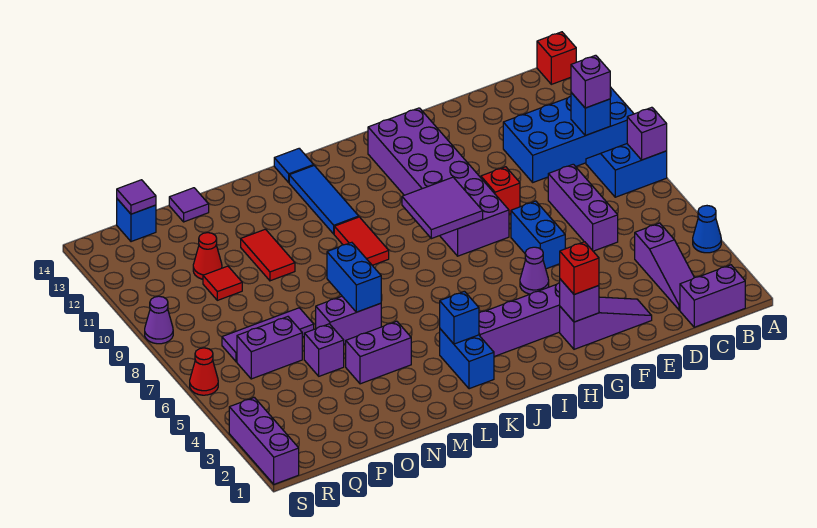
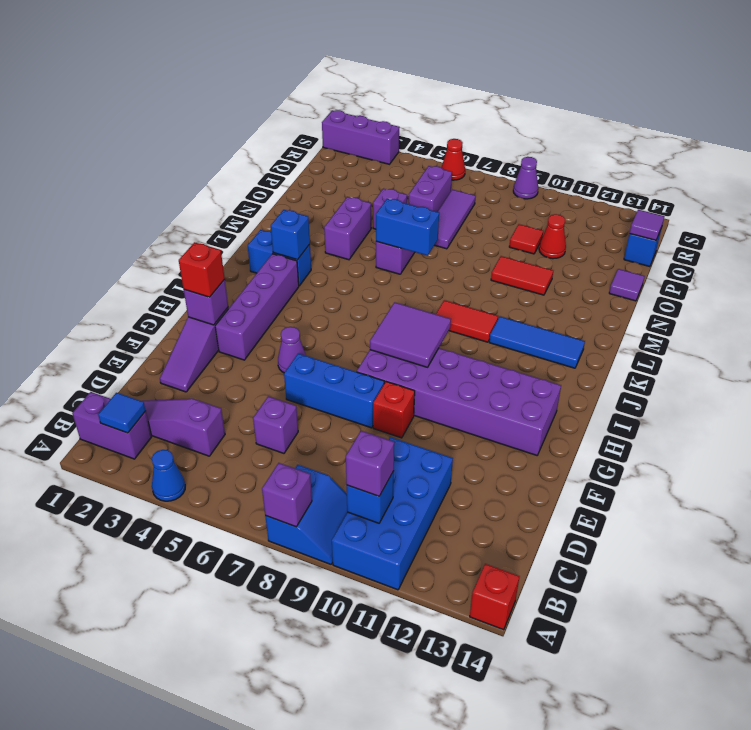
purple brick B1:C1 level 1 -> purple brick B1:B2 level 1
purple brick D6:D8 level 1 -> purple brick D6 level 1
blue brick F6:F7 level 1 -> blue brick F6:F8 level 1
blue tile K14 level 1 -> blue tile B2 level 2

